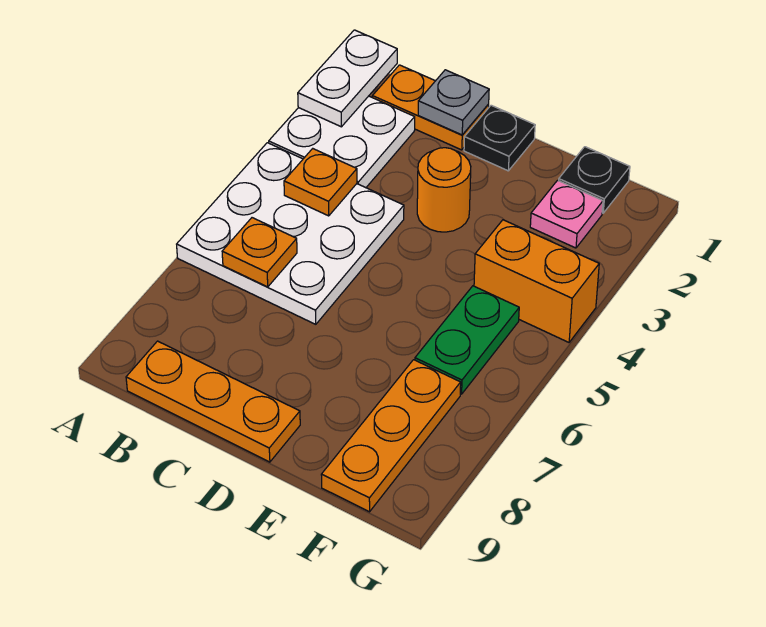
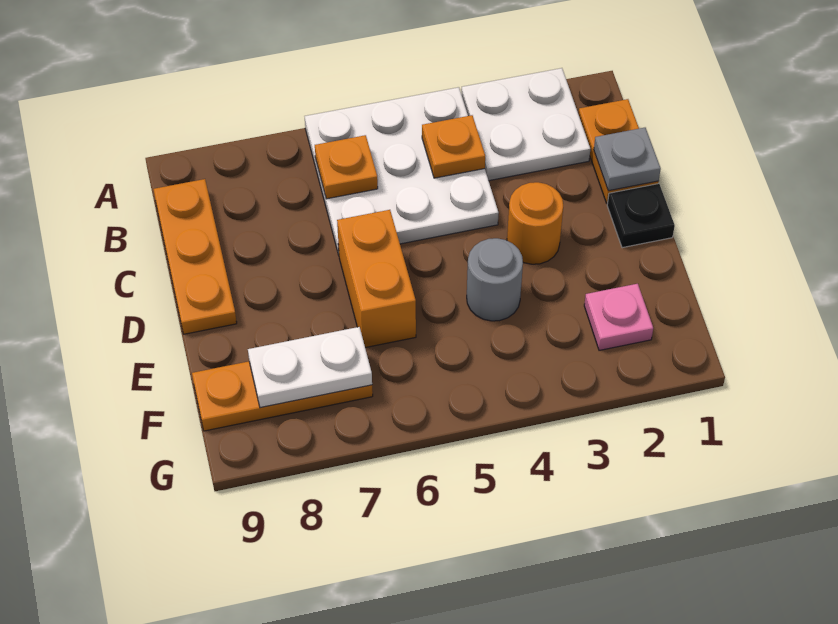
white plate A1:A2 level 2 -> white plate F7:F8 level 2
none -> grey round brick E4 level 1
black plate F1 level 1 -> none
orange brick F4:G4 level 1 -> orange brick D6:E6 level 1
green plate F5:F6 level 1 -> none

